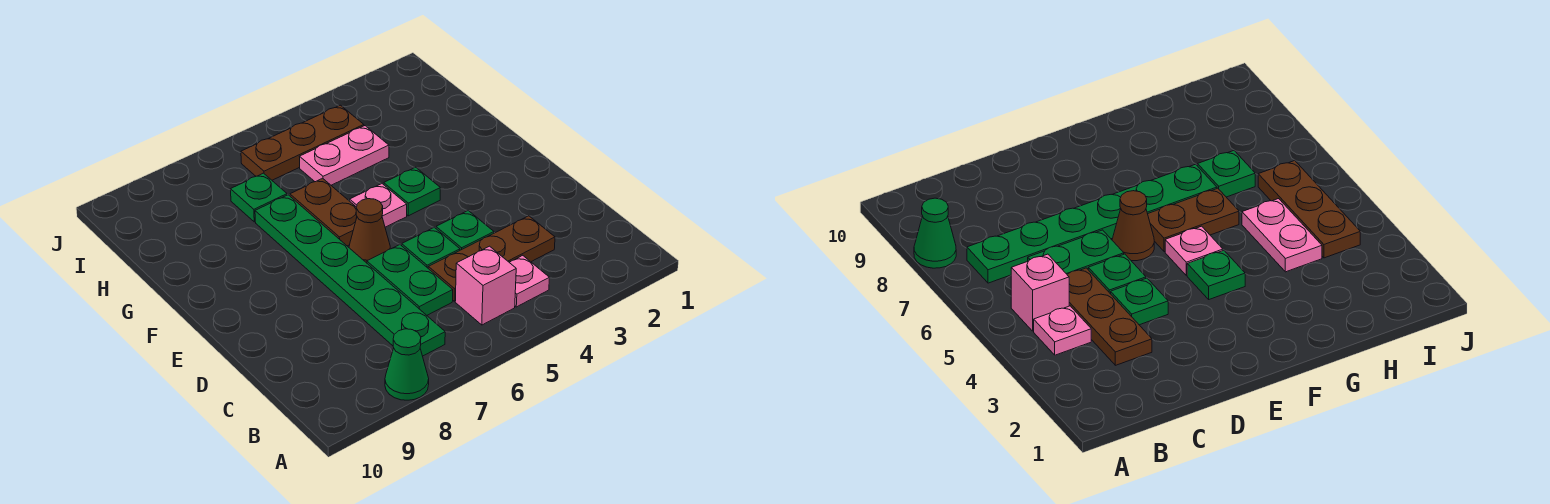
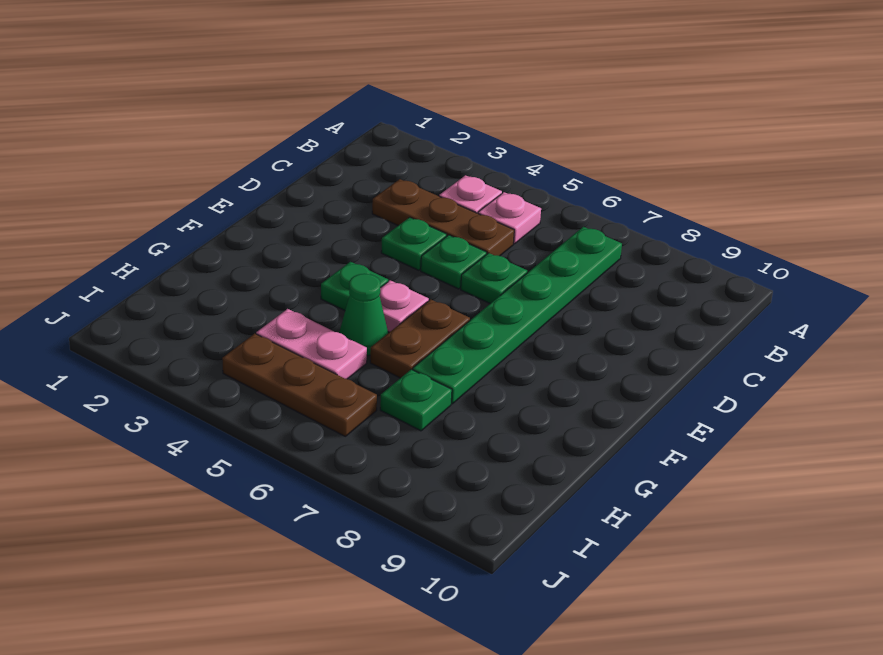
green cone A8 level 1 -> green cone G5 level 1
pink brick B5 level 1 -> pink plate B5 level 1
green plate C6:D6 level 1 -> green plate D6 level 1
brown cone E6 level 1 -> none

